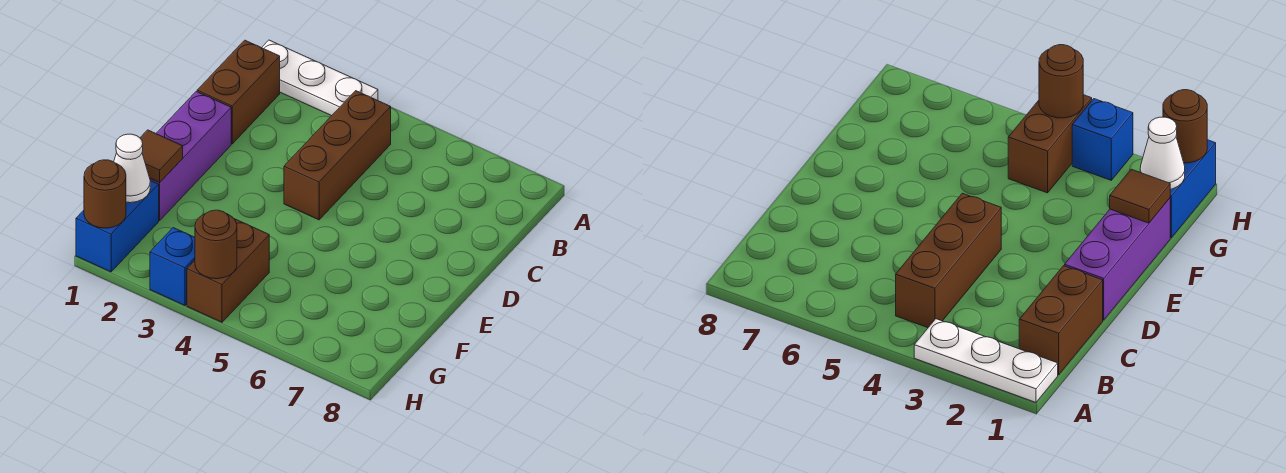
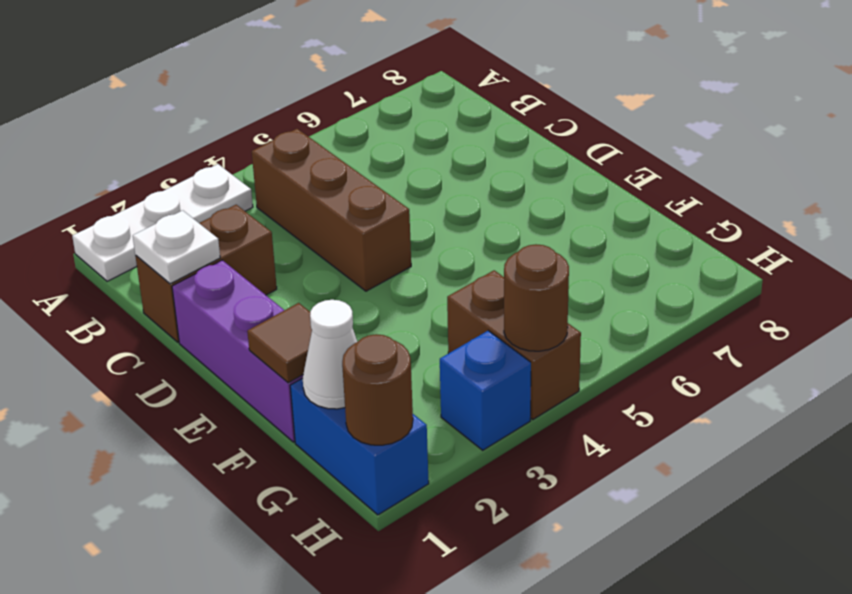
brown brick B1:C1 level 1 -> brown brick C1:C2 level 1
none -> white plate C1 level 2

